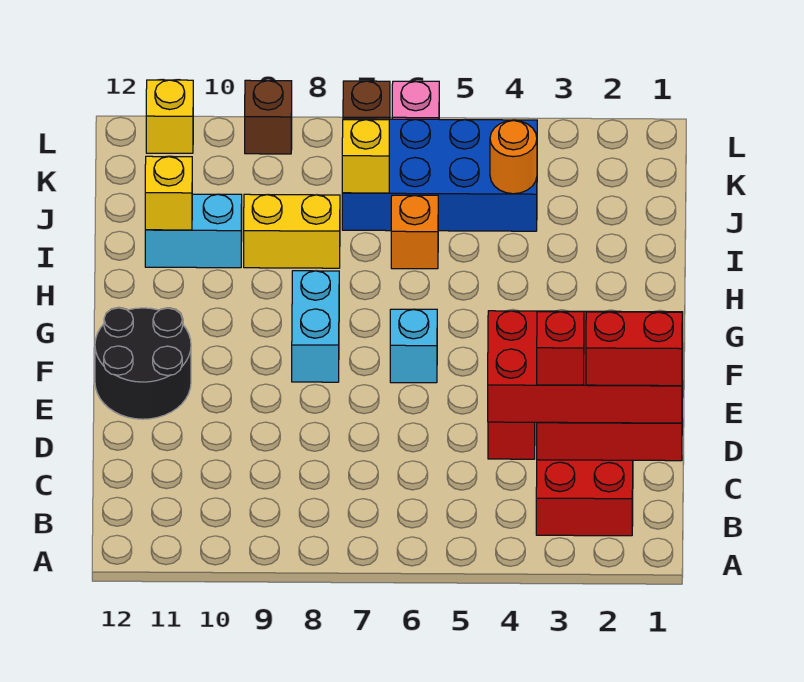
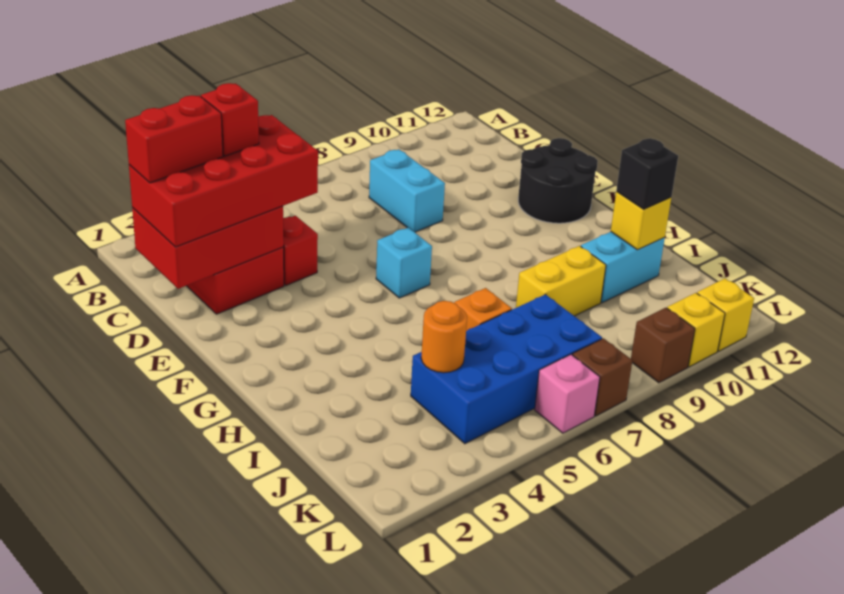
cyan brick F8:G8 level 1 -> cyan brick C8:D8 level 1
none -> black brick I11 level 3
yellow brick J7 level 2 -> yellow brick L10 level 1

